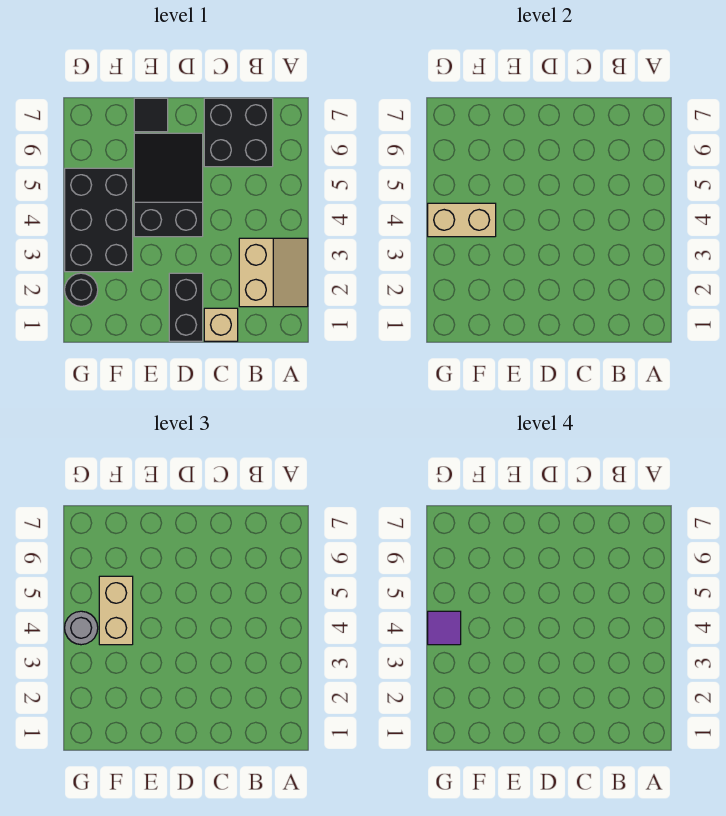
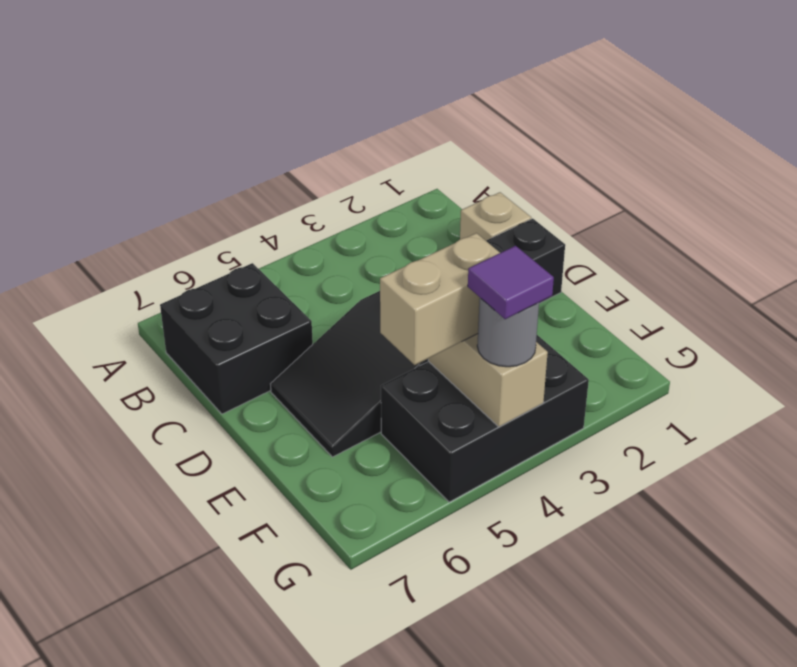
tan slope A2:B3 level 1 top B -> none
black tile E7 level 1 -> none
black round brick G2 level 1 -> none

